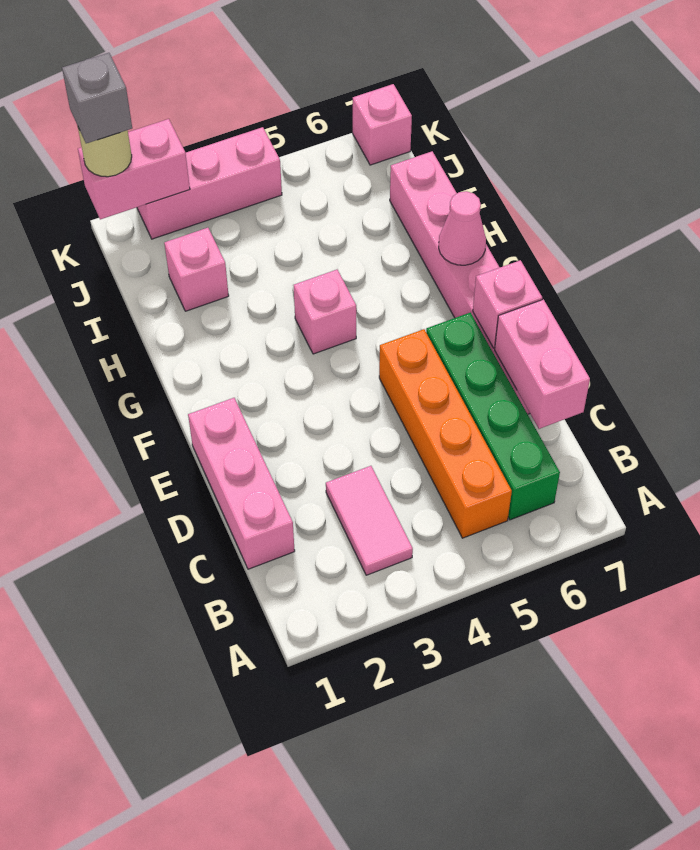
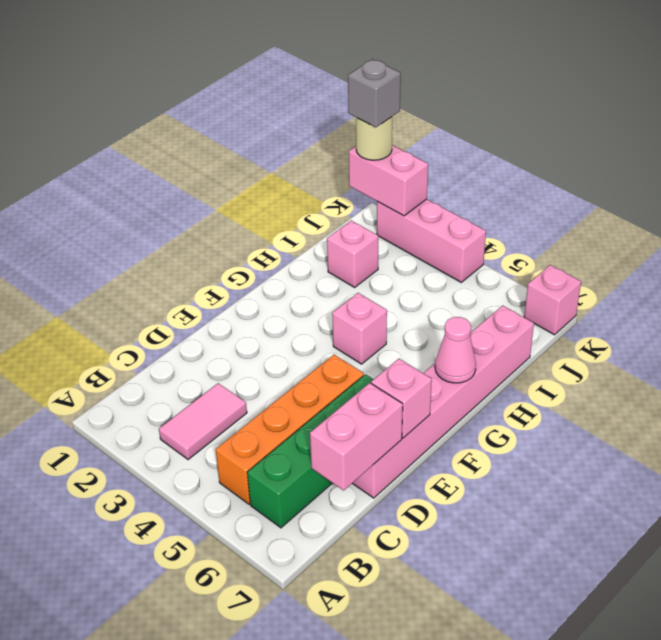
pink brick C1:E1 level 1 -> none

